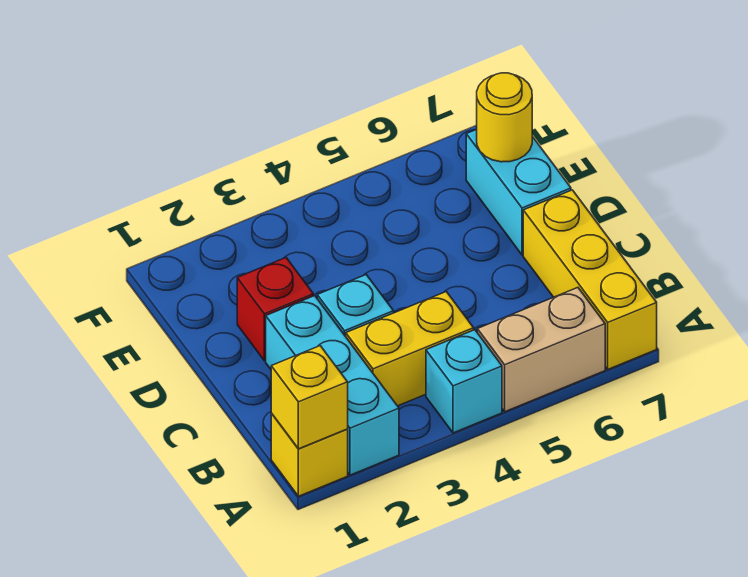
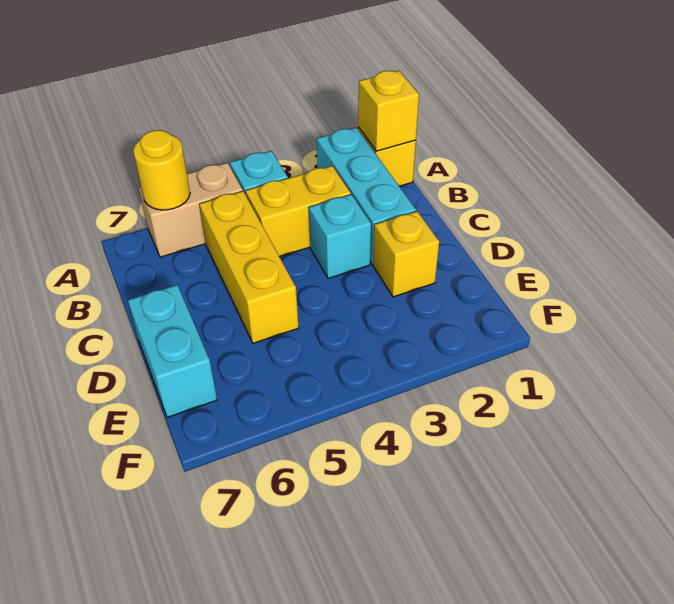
yellow brick A7:C7 level 1 -> yellow brick B5:D5 level 1
red brick D2 level 1 -> yellow brick D2 level 1
yellow round brick E7 level 2 -> yellow round brick A6 level 2

